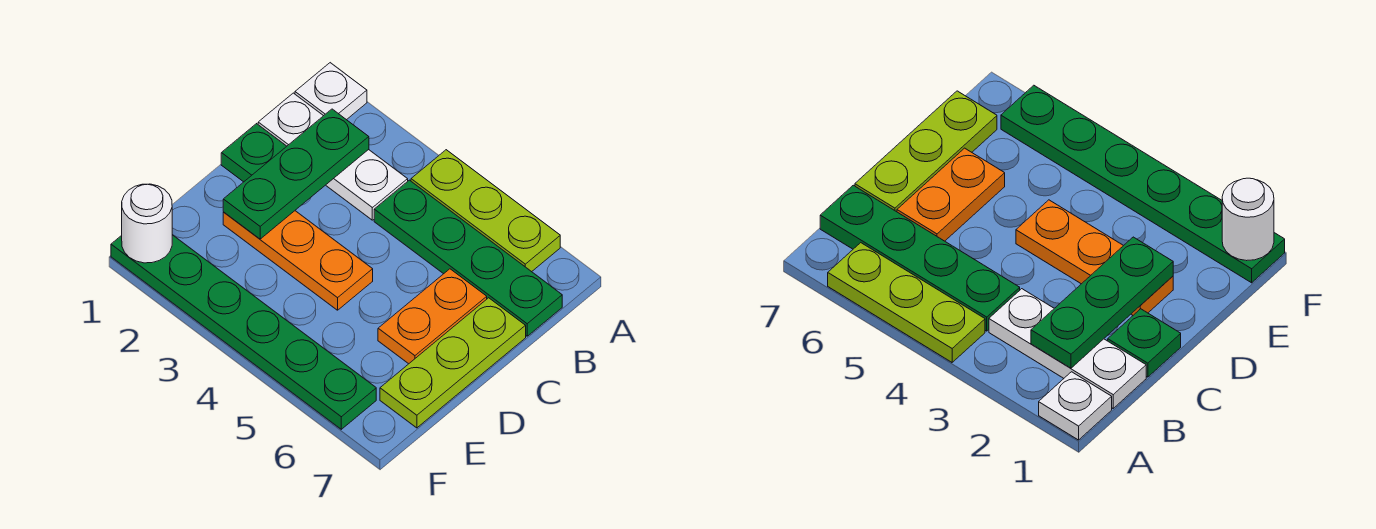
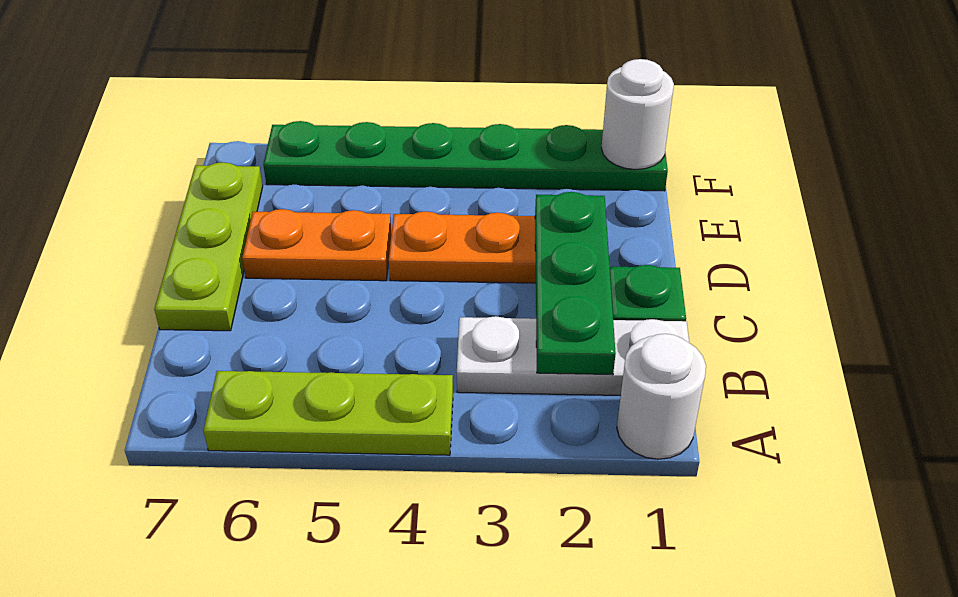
white plate A1 level 1 -> white round brick A1 level 1
green plate B4:B7 level 1 -> none
orange plate C6:D6 level 1 -> orange plate D5:D6 level 1

